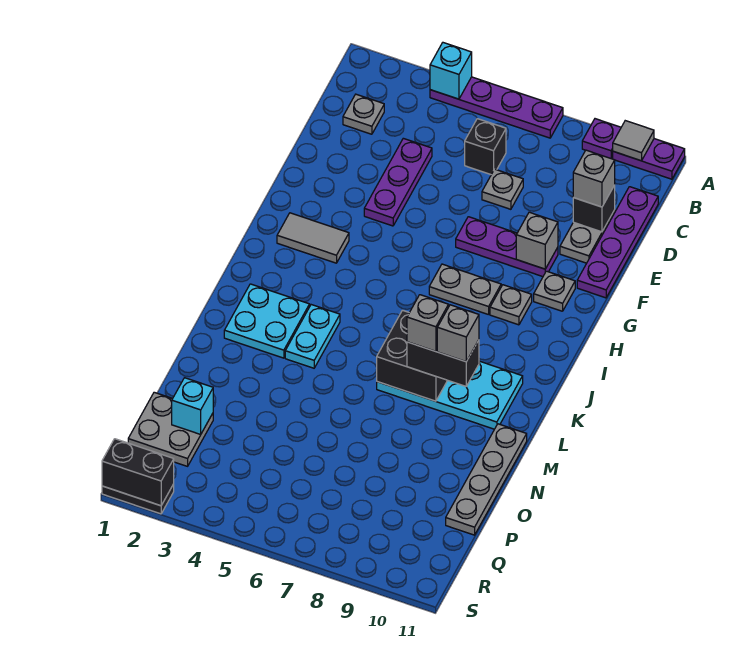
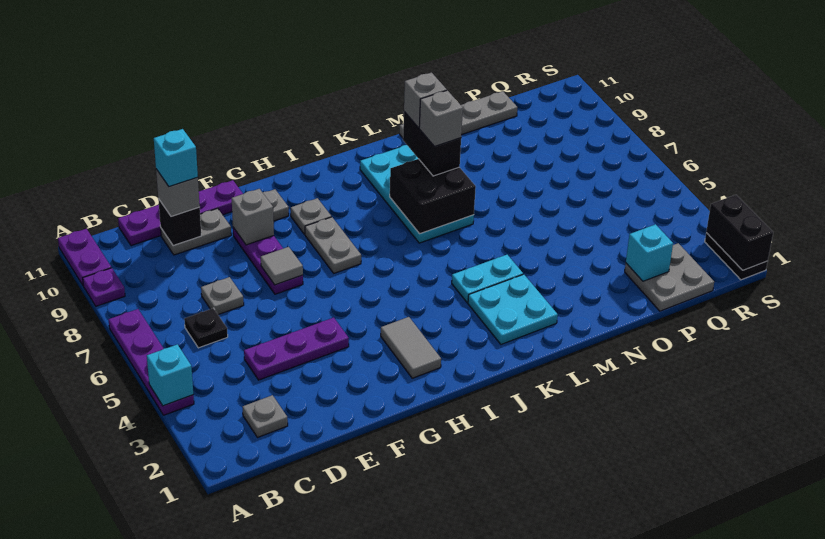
grey tile A10 level 2 -> grey tile F7 level 2
black brick C6 level 1 -> black plate C6 level 1
none -> cyan brick D10 level 4

